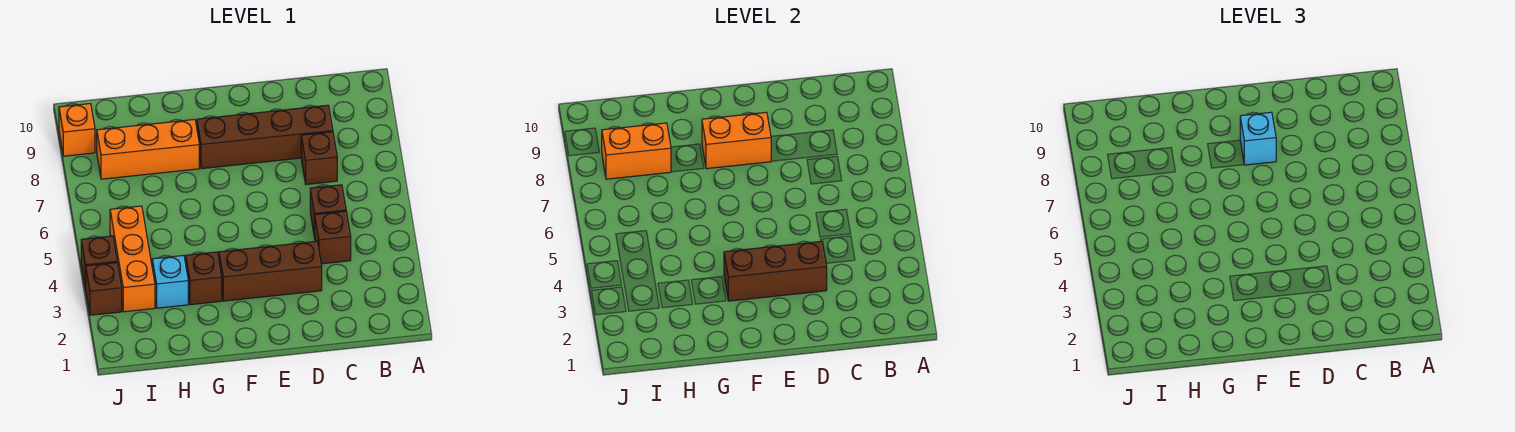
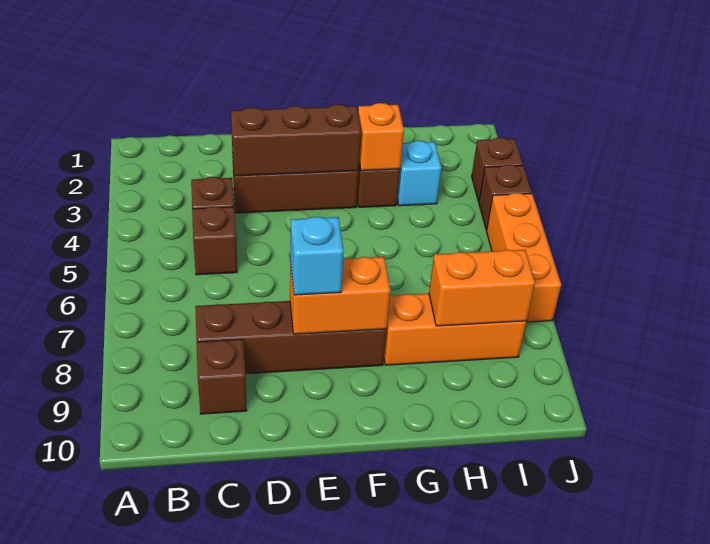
brown brick C7 level 1 -> brown brick C9 level 1
orange brick I3:I5 level 1 -> orange brick J5:J7 level 1
orange brick J9 level 1 -> orange brick G3 level 2

